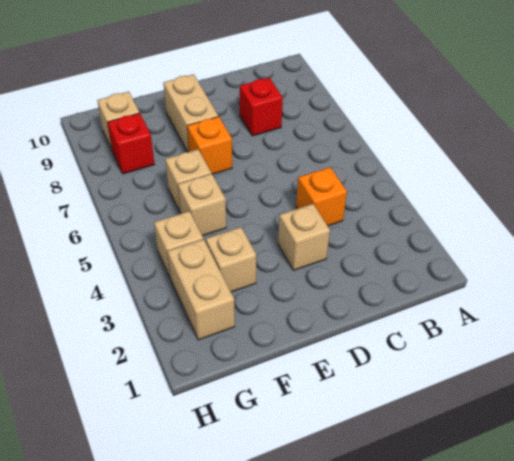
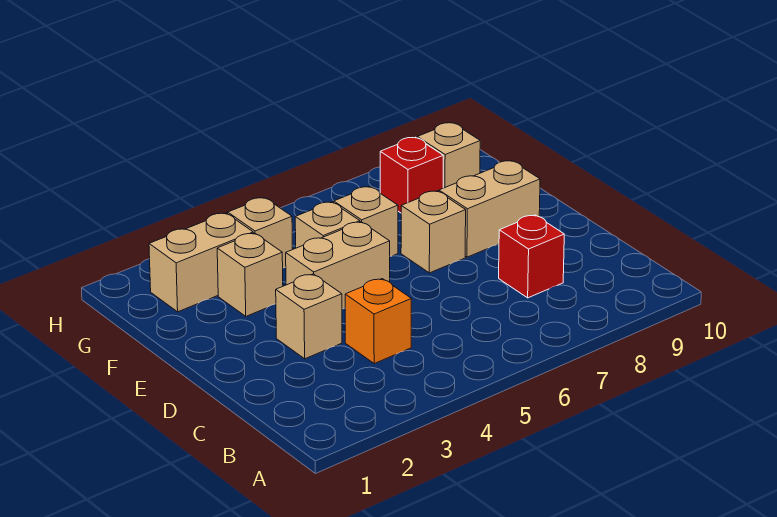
none -> tan brick E4:E5 level 1
orange brick E7 level 1 -> tan brick E7 level 1

